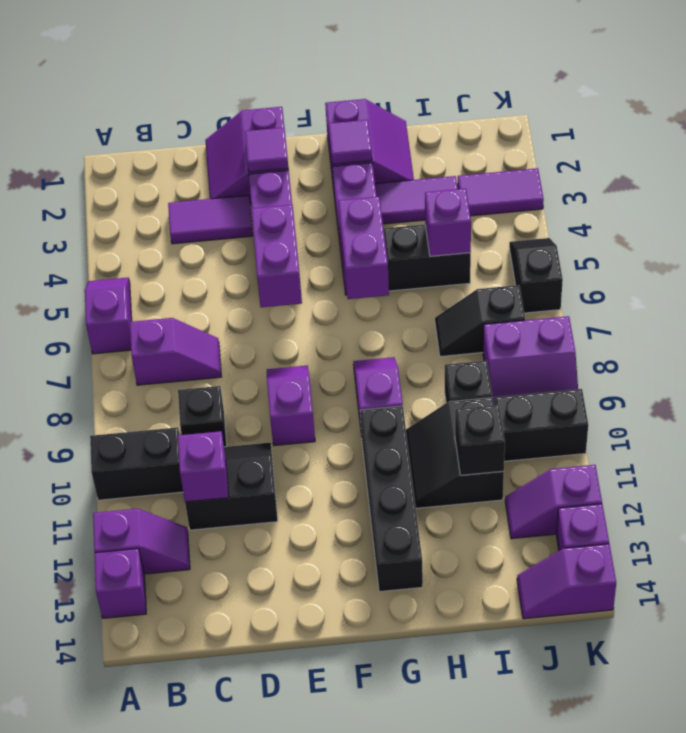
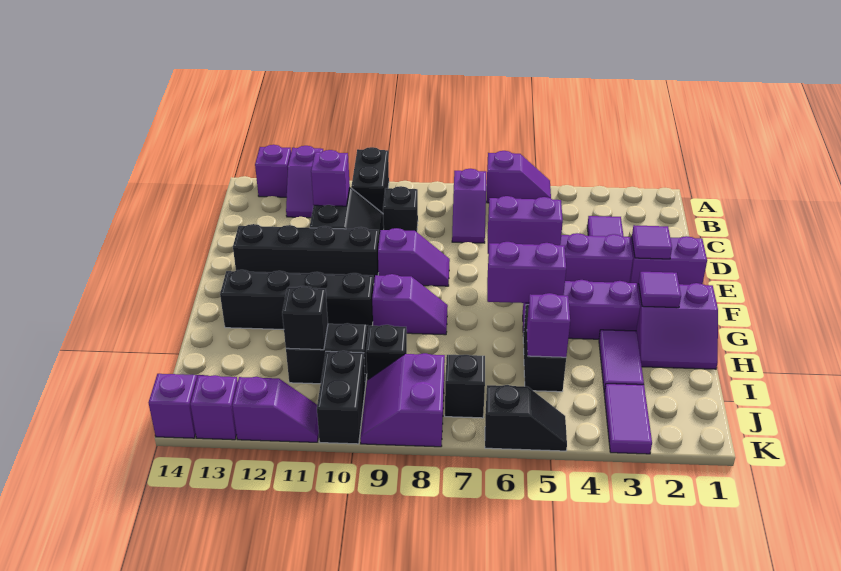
none -> black brick E10:E13 level 1
purple slope J12:K12 level 1 top K -> purple slope K11:K12 level 1 top 12

